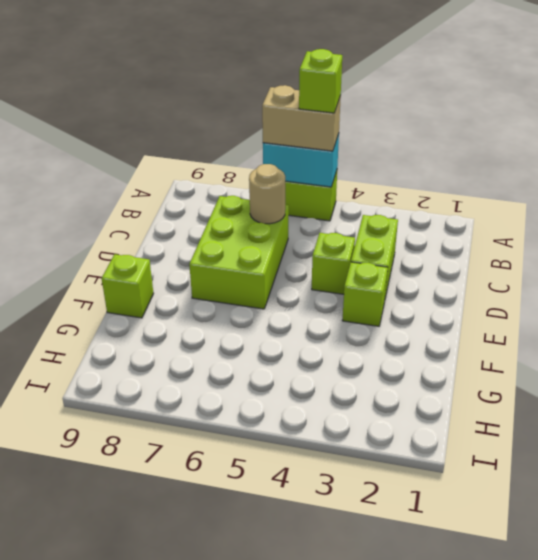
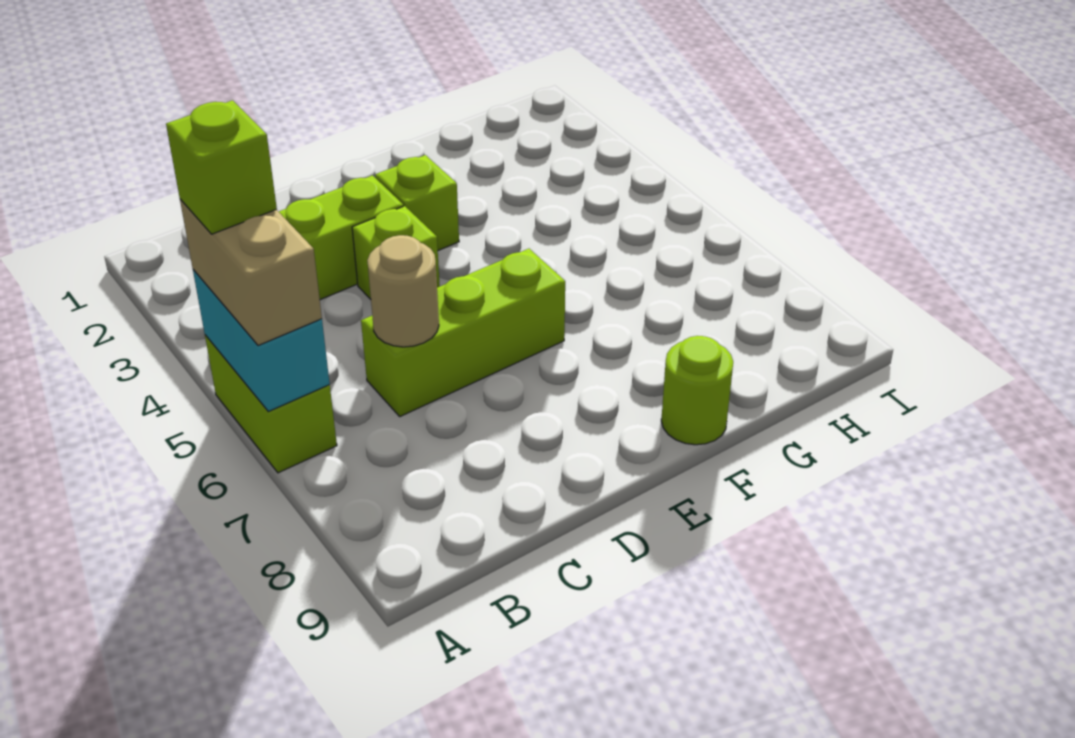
lime brick C6:E7 level 1 -> lime brick C6:E6 level 1
lime brick F9 level 1 -> lime round brick F9 level 1

